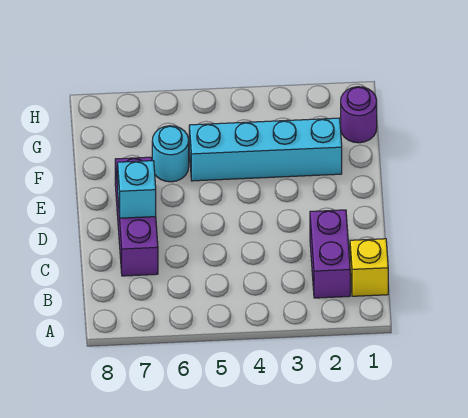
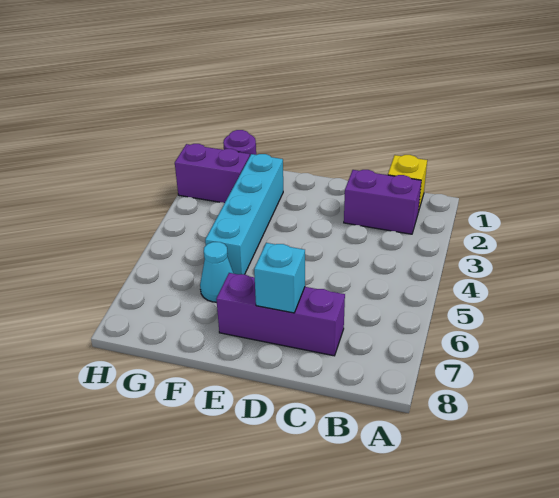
cyan round brick F6 level 1 -> cyan cone F6 level 1
none -> purple brick G2:H2 level 1

